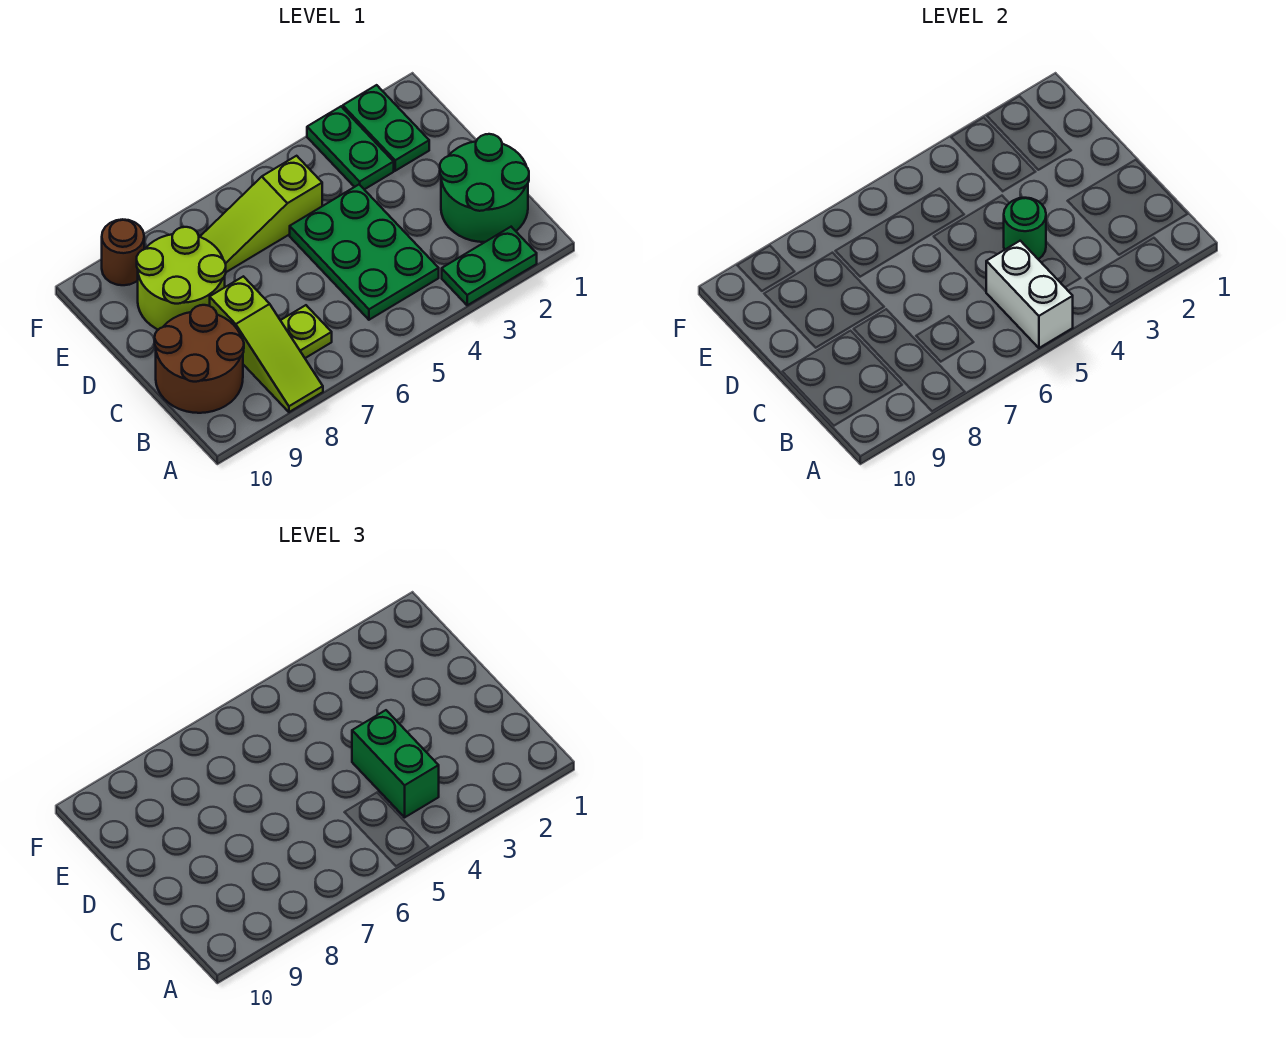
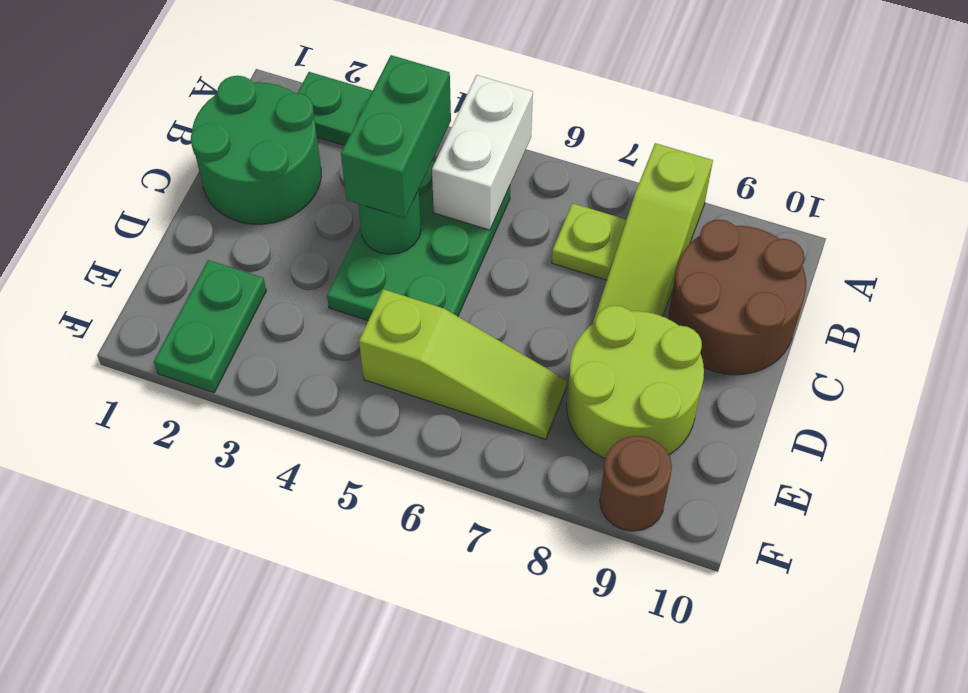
lime slope A8:C8 level 1 top C -> lime slope A8:C8 level 1 top A
green plate E3:F3 level 1 -> none

